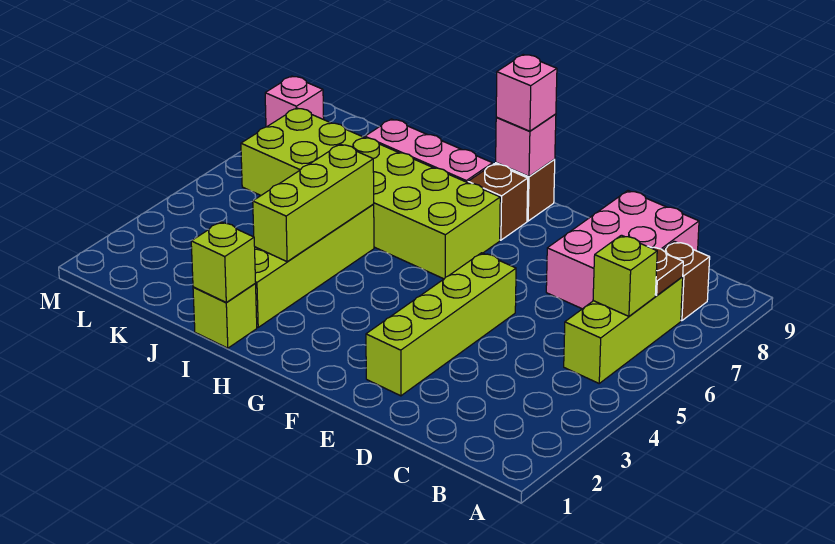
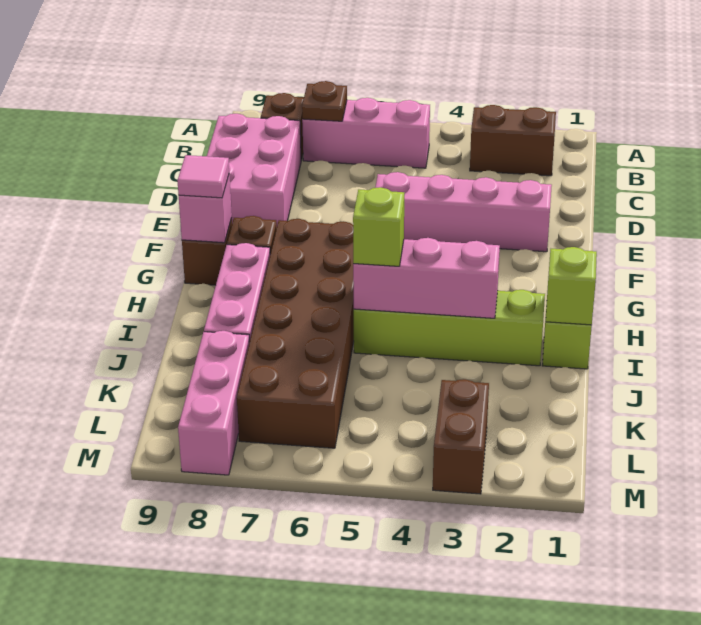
none -> brown brick B2:B3 level 1
lime brick B5:B7 level 1 -> pink brick B5:B7 level 1
lime brick B6 level 2 -> lime brick I5 level 3
pink brick C7:D9 level 1 -> pink brick C8:E9 level 1
lime brick E2:E5 level 1 -> pink brick E2:E5 level 1
lime brick G6:L7 level 1 -> brown brick G6:L7 level 1
pink brick G9 level 3 -> pink tile G9 level 3
lime brick I3:I5 level 2 -> pink brick I3:I5 level 2
none -> brown brick L3:M3 level 1
pink brick M8 level 1 -> pink brick K8:M8 level 1

